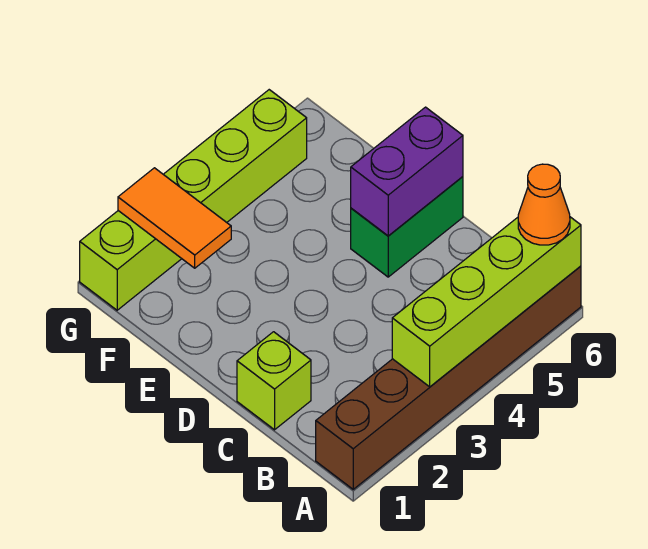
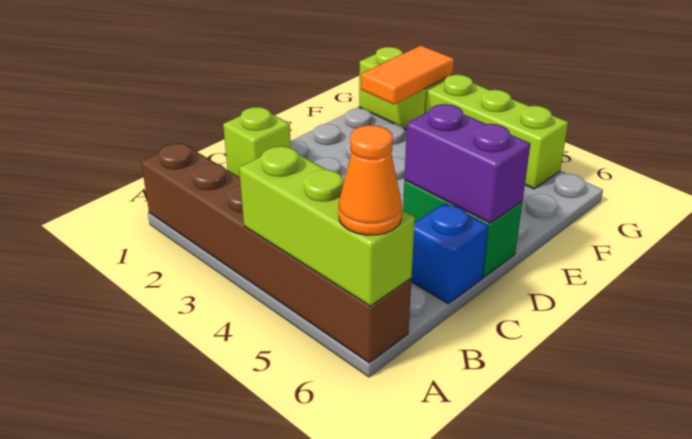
lime brick A3:A6 level 2 -> lime brick A4:A6 level 2
none -> blue brick C6 level 1

